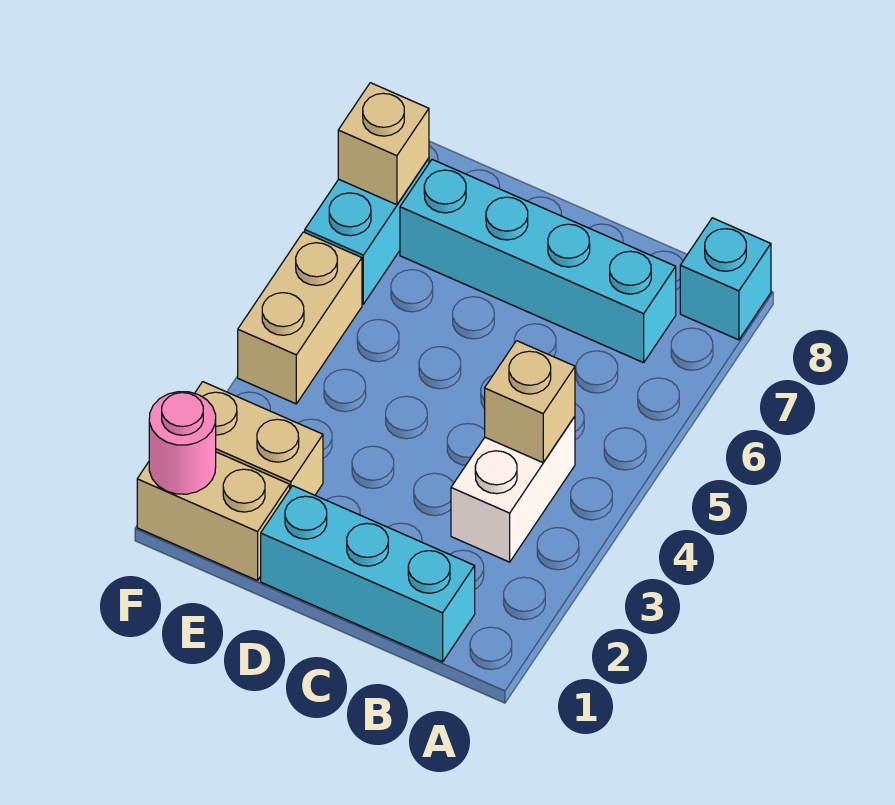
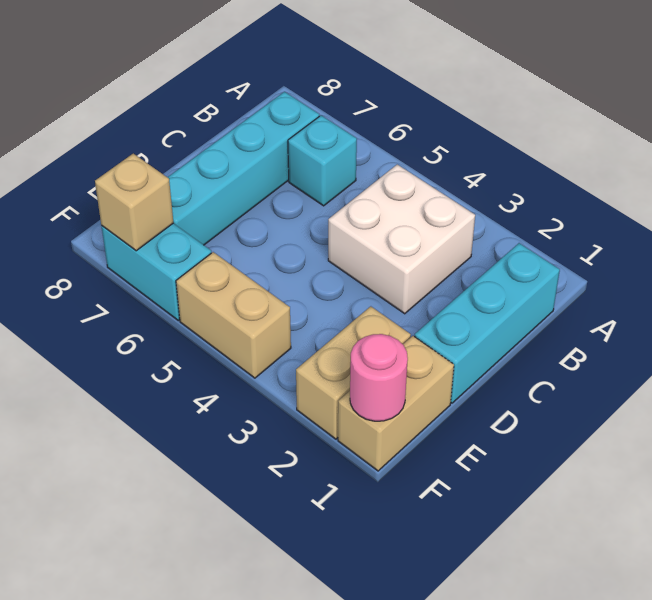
cyan brick A8 level 1 -> cyan brick B6 level 1
white brick B3:B4 level 1 -> white brick B3:C4 level 1
tan brick B4 level 2 -> none

